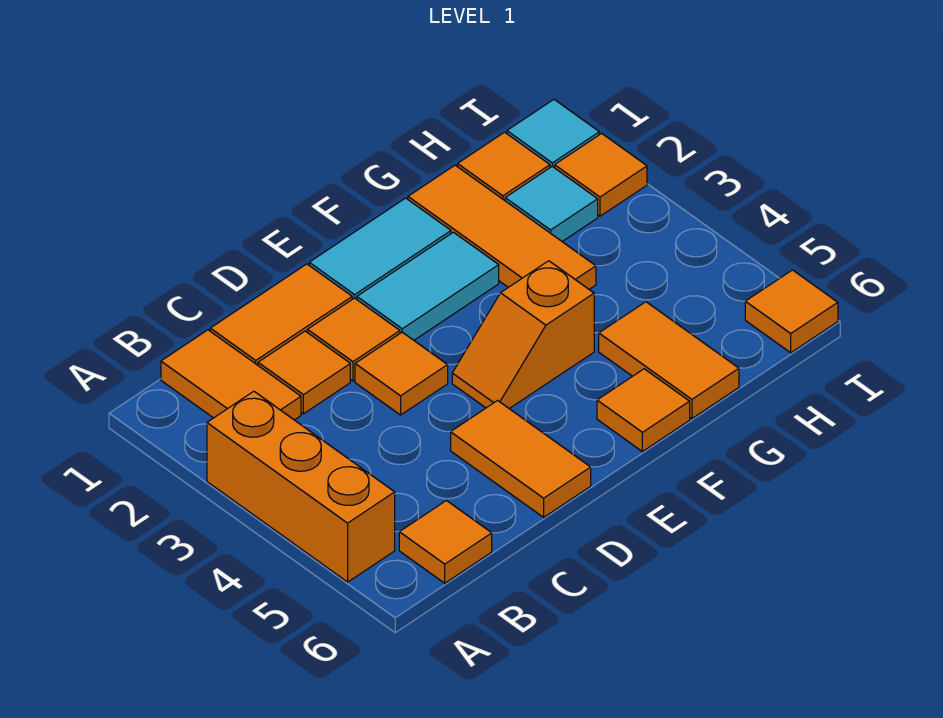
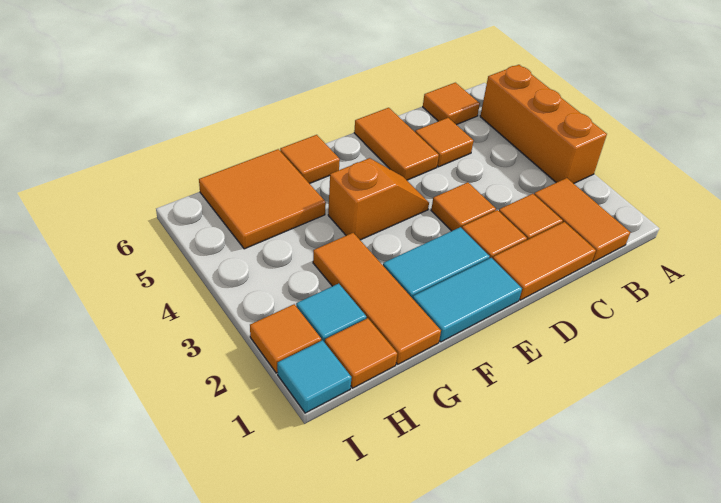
orange tile G5:G6 level 1 -> orange tile G5:H6 level 1
orange tile I6 level 1 -> orange tile C5 level 1

